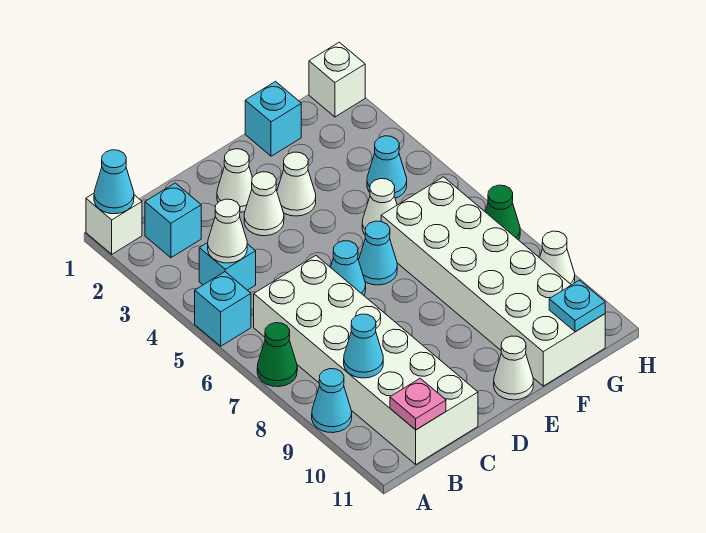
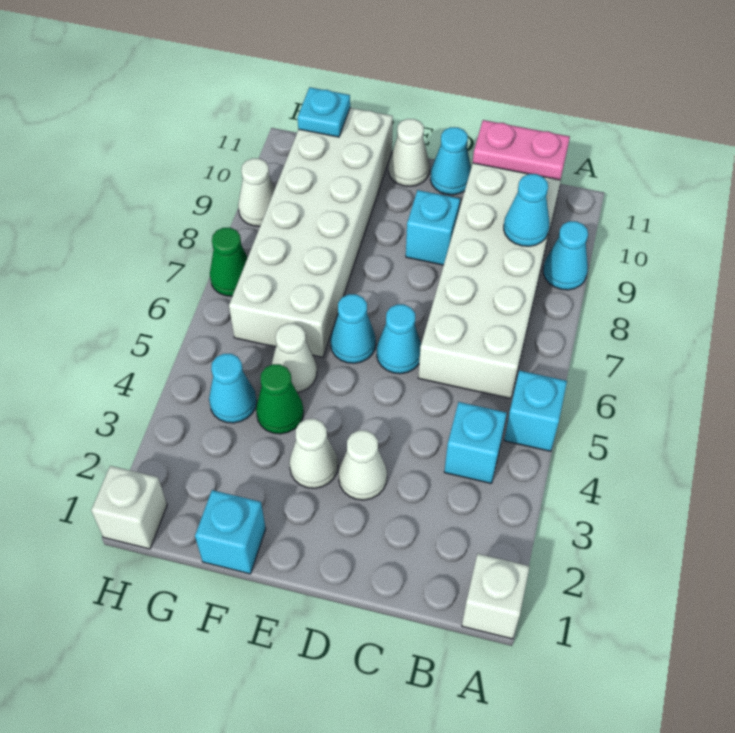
cyan cone A1 level 2 -> cyan cone D11 level 1
green cone A7 level 1 -> green cone F4 level 1
cyan brick B2 level 1 -> cyan brick D9 level 1
white cone B4 level 2 -> none
pink plate B11 level 2 -> pink plate B11:C11 level 2
white cone D2 level 1 -> none

